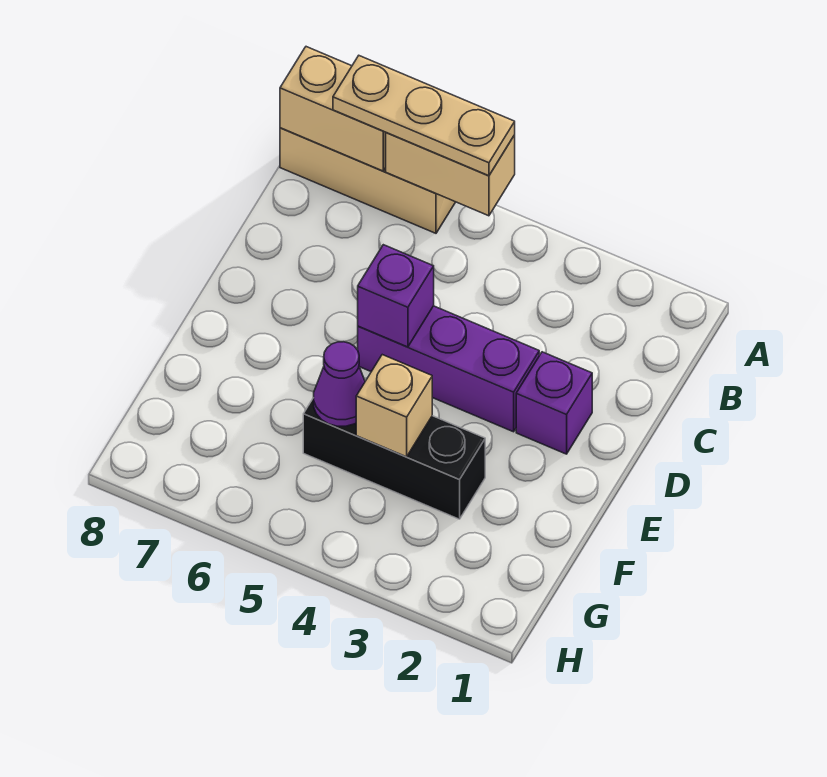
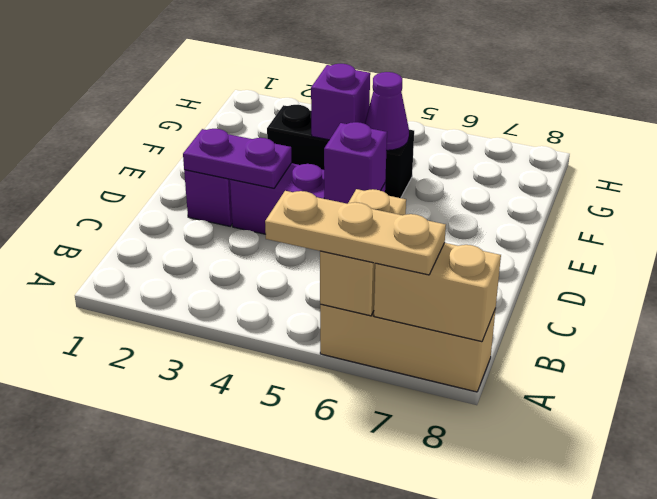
tan brick A5:A6 level 2 -> tan brick A6:B6 level 2
none -> purple plate D2:D3 level 2
tan brick F4 level 2 -> purple brick F4 level 2

